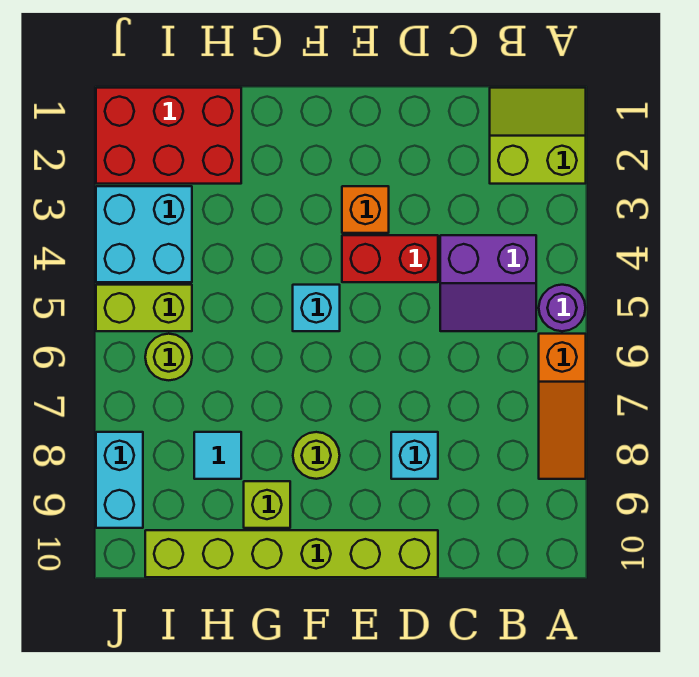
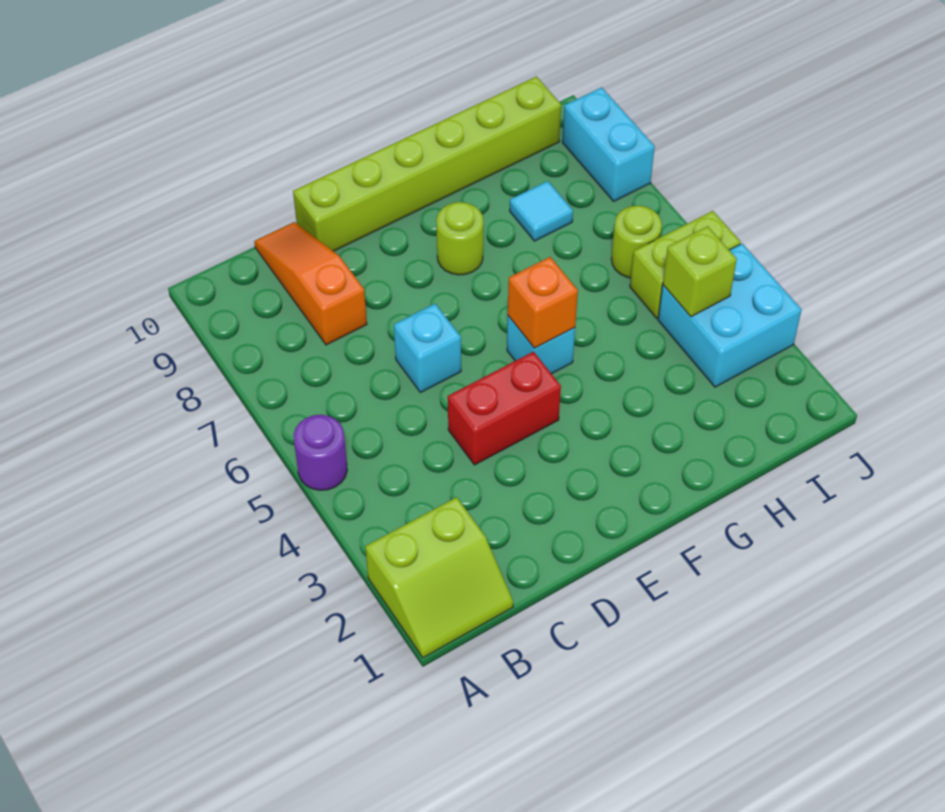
orange slope A6:A8 level 1 top 6 -> orange slope C8:C10 level 1 top 8
purple slope B4:C5 level 1 top 4 -> none
cyan brick D8 level 1 -> cyan brick D6 level 1
orange brick E3 level 1 -> orange brick F5 level 2
lime brick G9 level 1 -> lime brick I4 level 2
red brick H1:J2 level 1 -> none

